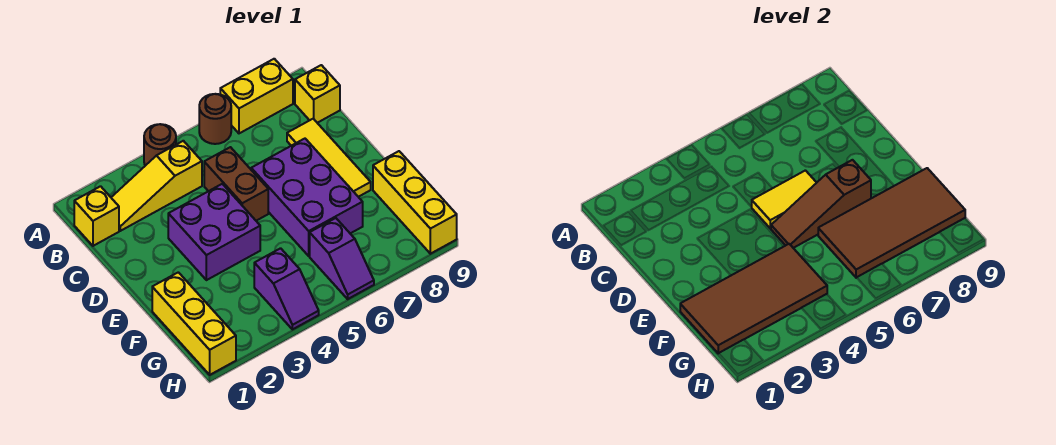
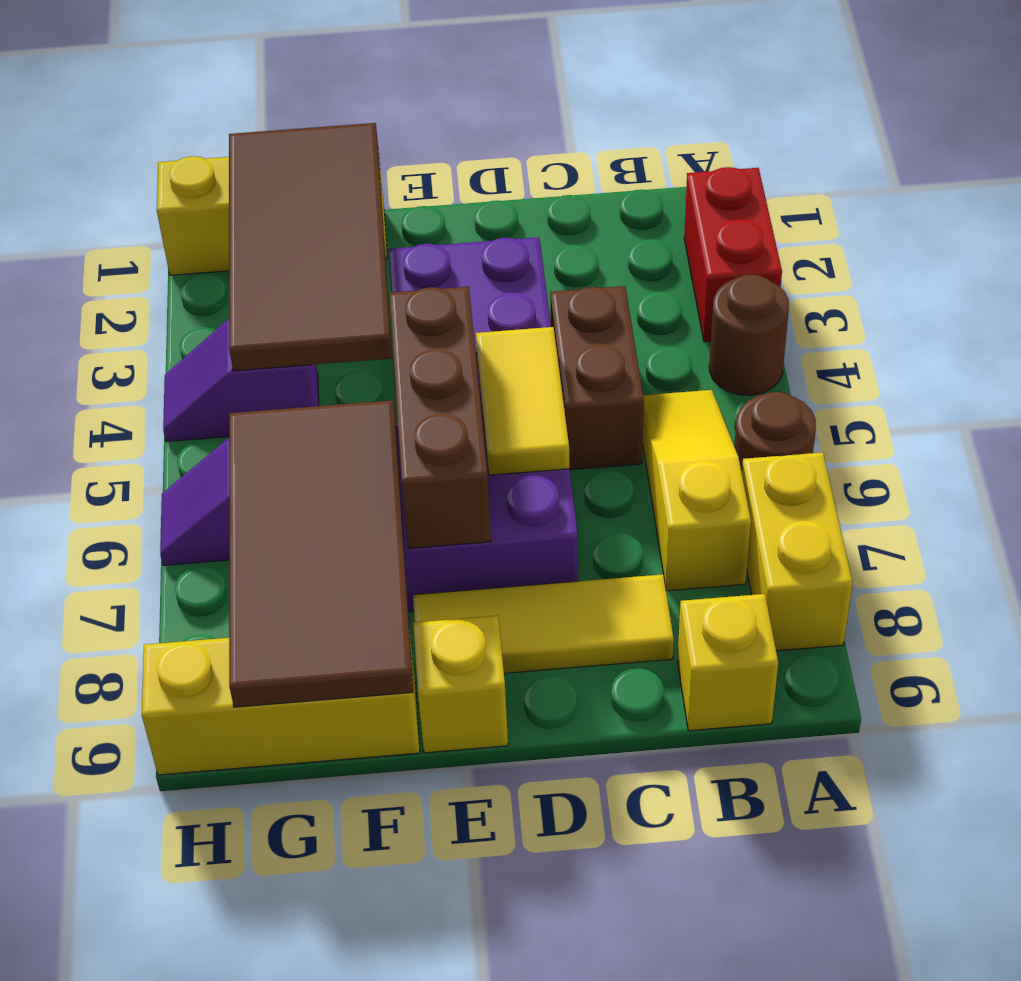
none -> red brick A2:A3 level 1
yellow brick B1 level 1 -> yellow brick E9 level 1
yellow slope B2:B4 level 1 top 4 -> yellow slope B5:B7 level 1 top 7
brown brick C5:D5 level 1 -> brown brick C4:C5 level 1
brown slope E5:E7 level 2 top 7 -> brown brick E5:E7 level 2

